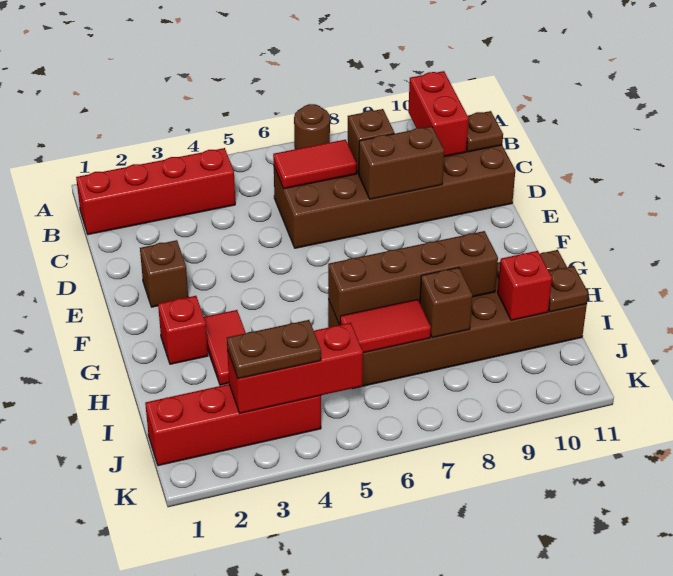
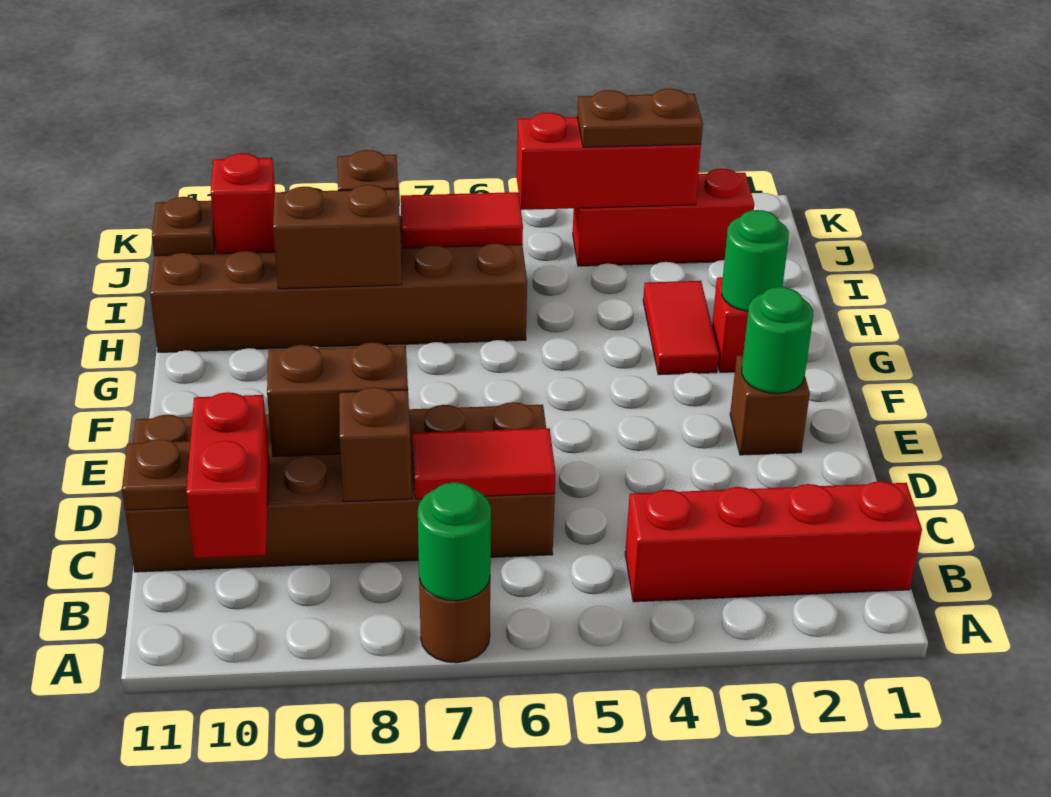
none -> green round brick A7 level 2
none -> green round brick E2 level 2
none -> green round brick G2 level 2
brown brick H6:H9 level 2 -> brown brick H8:H9 level 2
red brick J1:J4 level 1 -> red brick J2:J4 level 1

